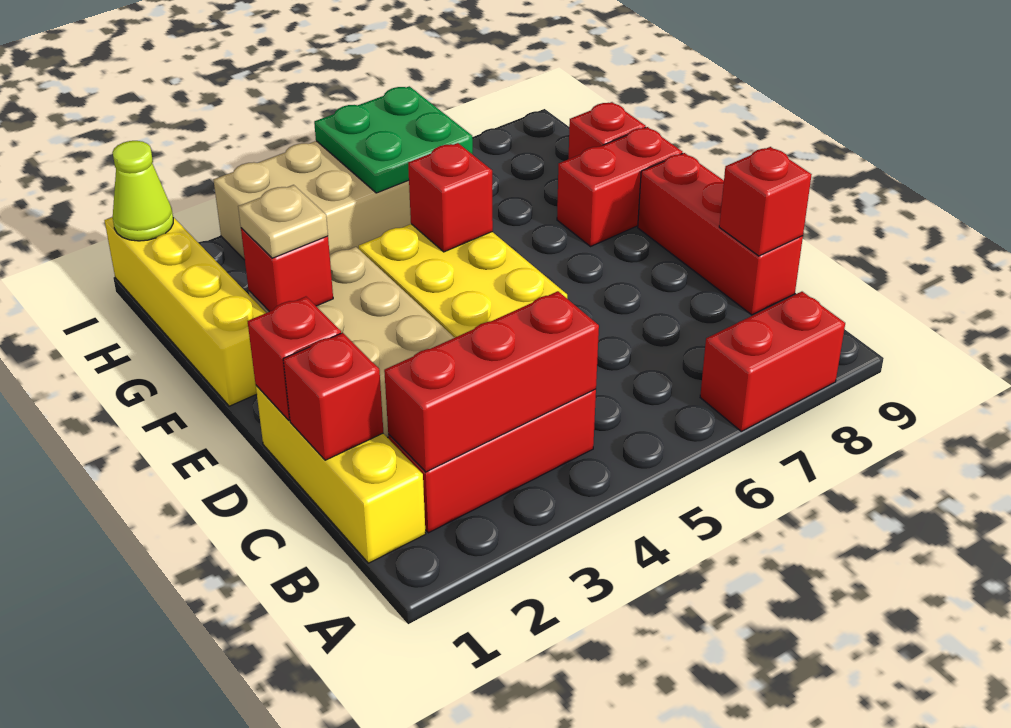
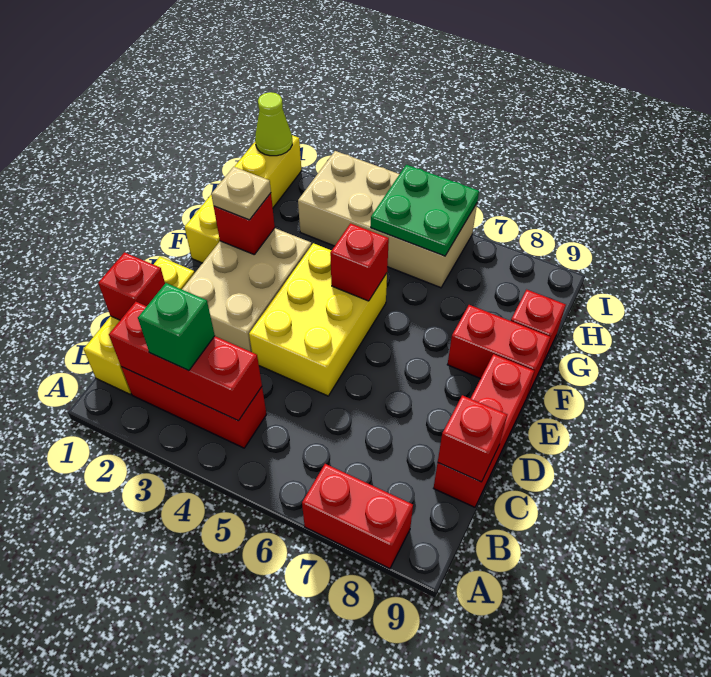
none -> green brick B3 level 3
red brick D1 level 2 -> none

